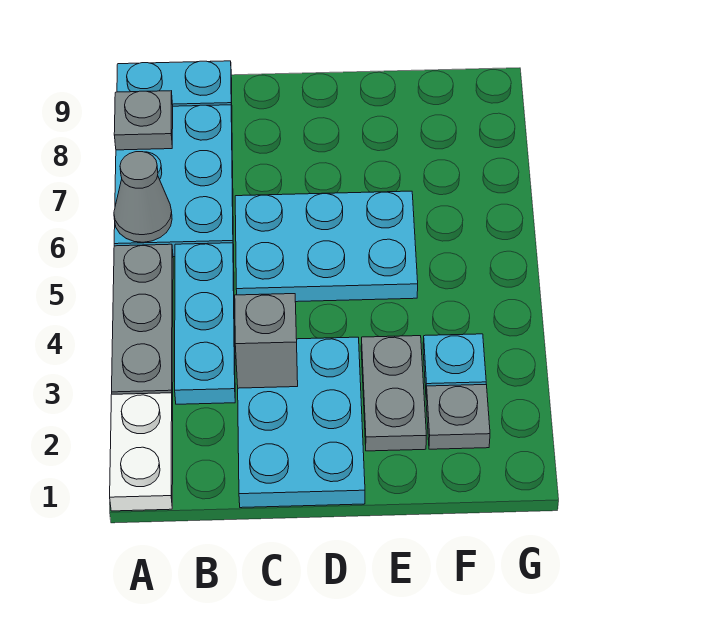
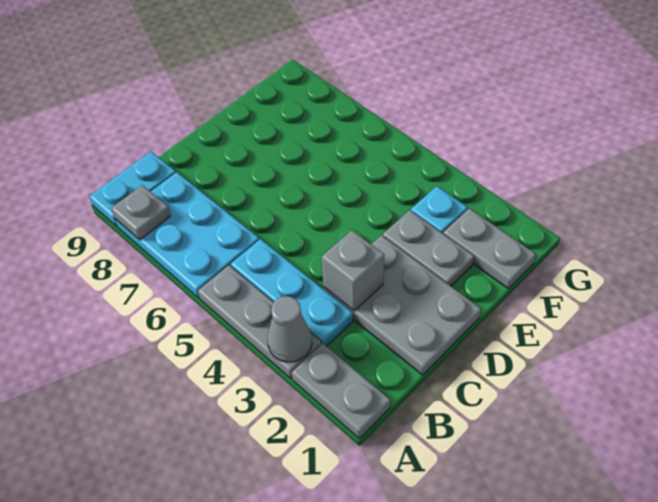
white plate A1:A2 level 1 -> grey plate A1:A2 level 1
grey cone A6 level 2 -> grey cone A3 level 2
cyan plate C1:D3 level 1 -> grey plate C1:D3 level 1
cyan plate C5:E6 level 1 -> none
grey plate F2 level 1 -> grey plate F1:F2 level 1

